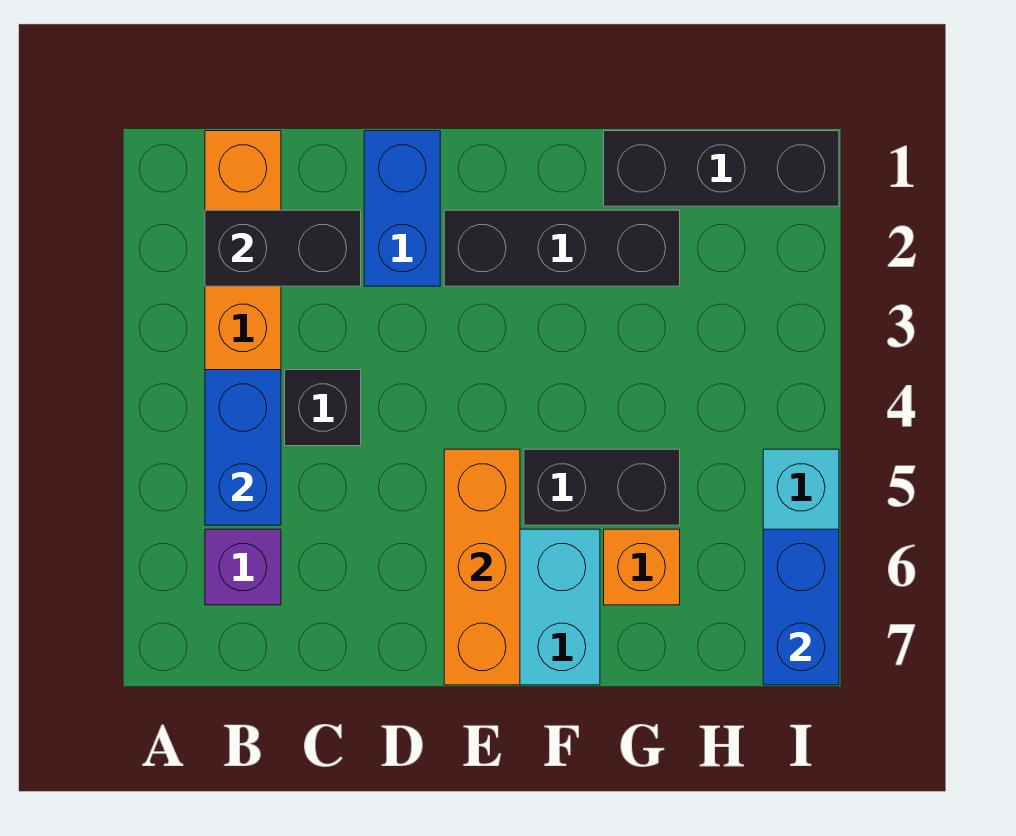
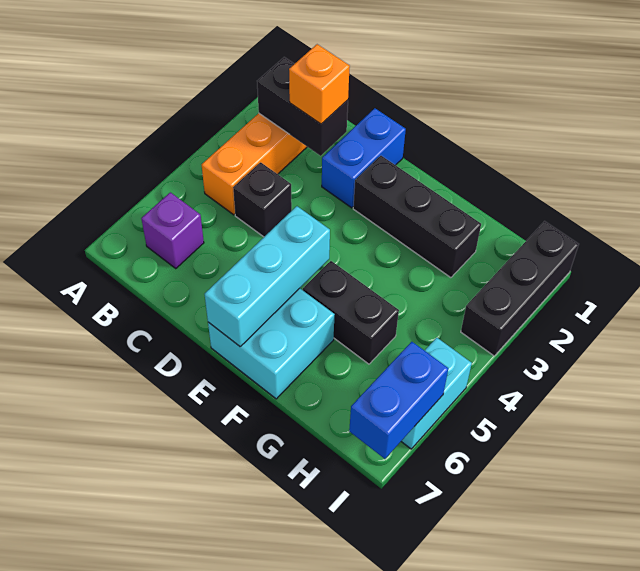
blue brick B4:B5 level 2 -> none
orange brick E5:E7 level 2 -> cyan brick E5:E7 level 2
black brick G1:I1 level 1 -> black brick I1:I3 level 1
orange brick G6 level 1 -> orange brick C2 level 3

